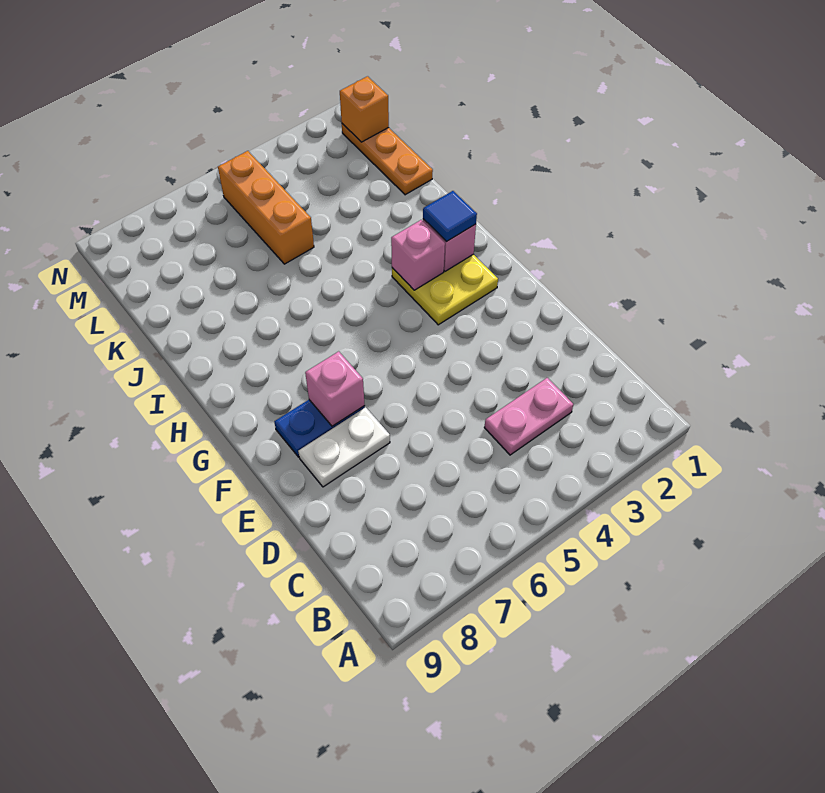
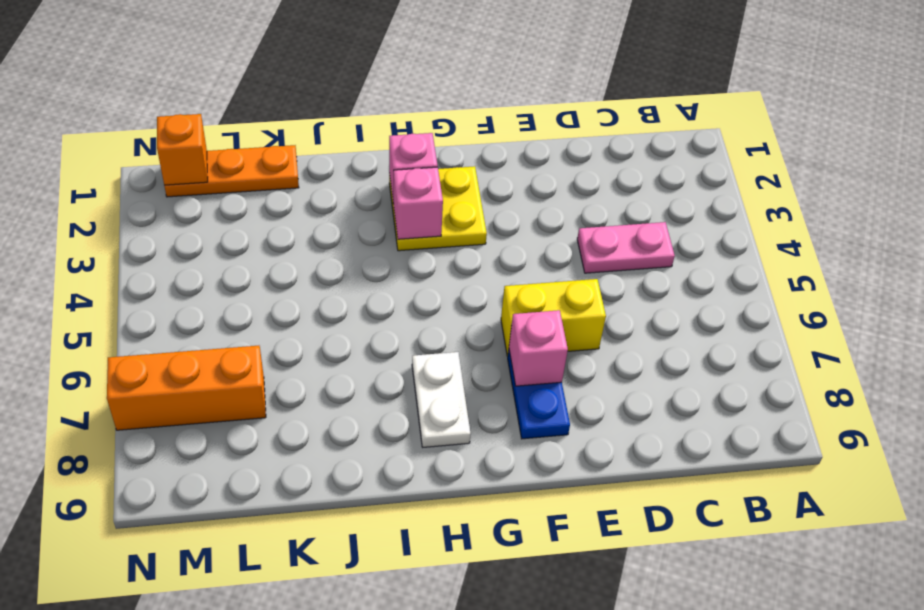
pink plate C3:C4 level 1 -> pink plate C4:D4 level 1
none -> yellow brick E6:F6 level 1
white plate E7:E8 level 1 -> white plate H7:H8 level 1
blue tile H2 level 3 -> none
orange brick K5:M5 level 1 -> orange brick L7:N7 level 1

